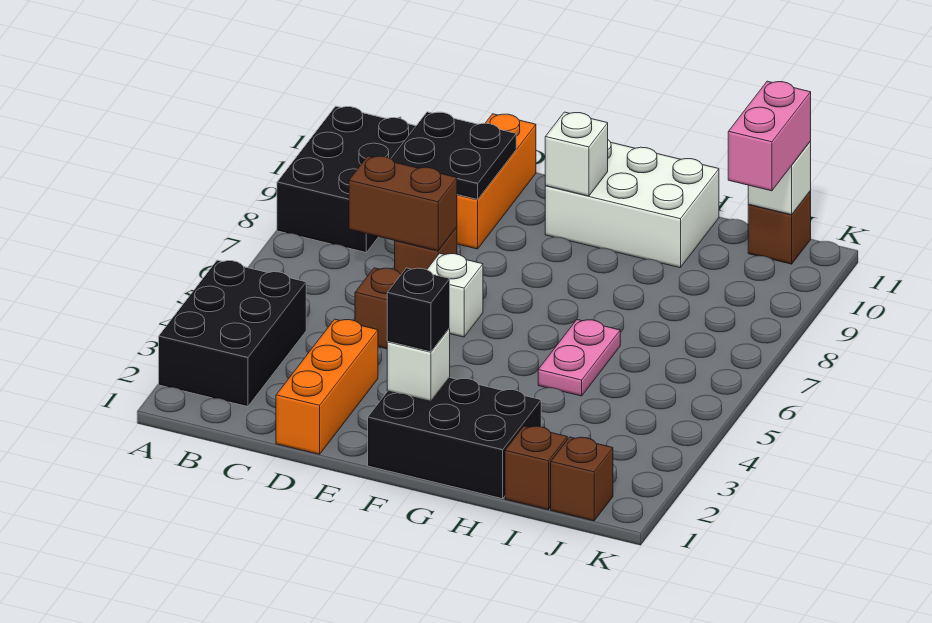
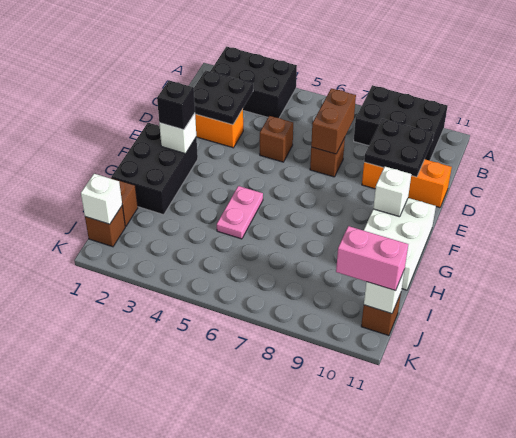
none -> black plate C2:D3 level 2
white brick E6 level 1 -> white brick J1 level 2
pink plate H5:H6 level 1 -> pink plate G5:H5 level 1

